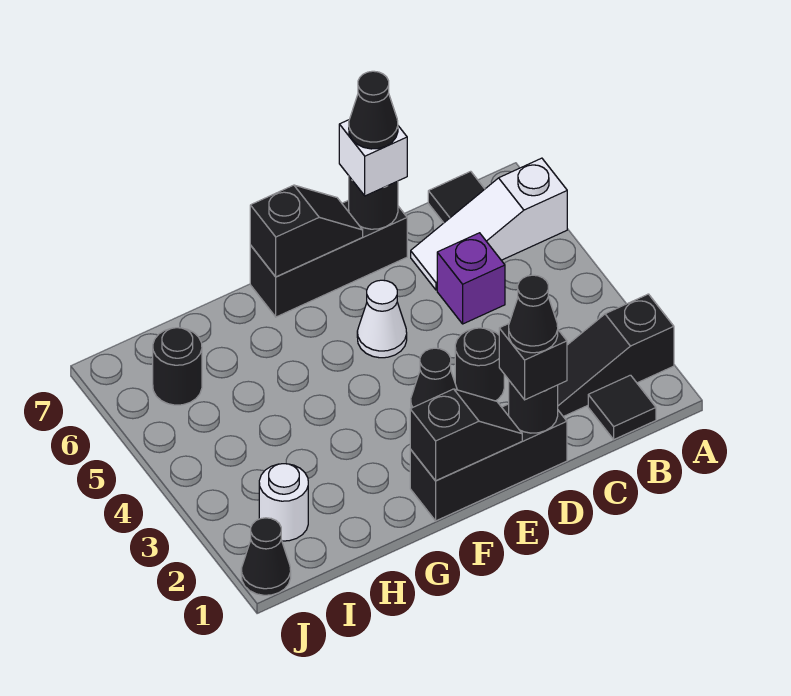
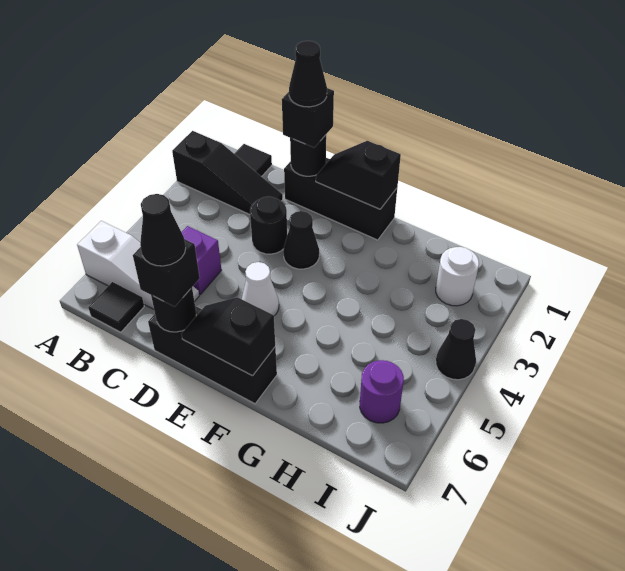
white brick D7 level 3 -> black brick D7 level 3
black round brick I6 level 1 -> purple round brick I6 level 1
black cone J1 level 1 -> black cone J4 level 1

